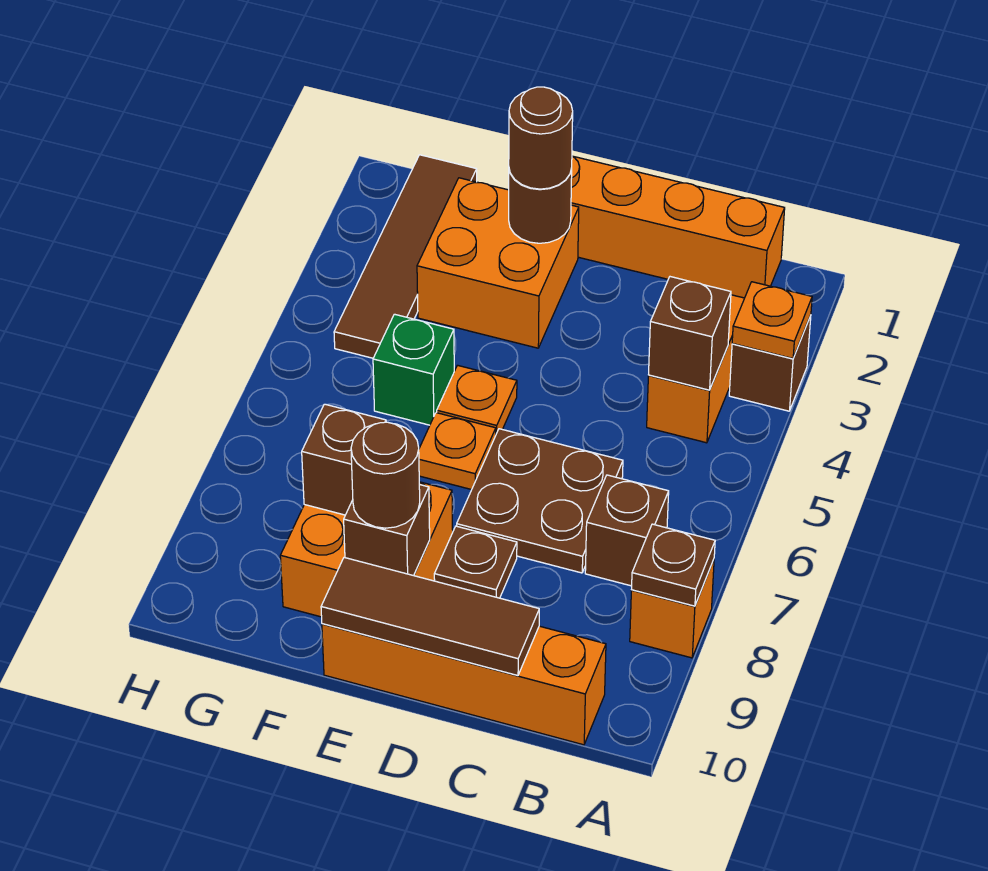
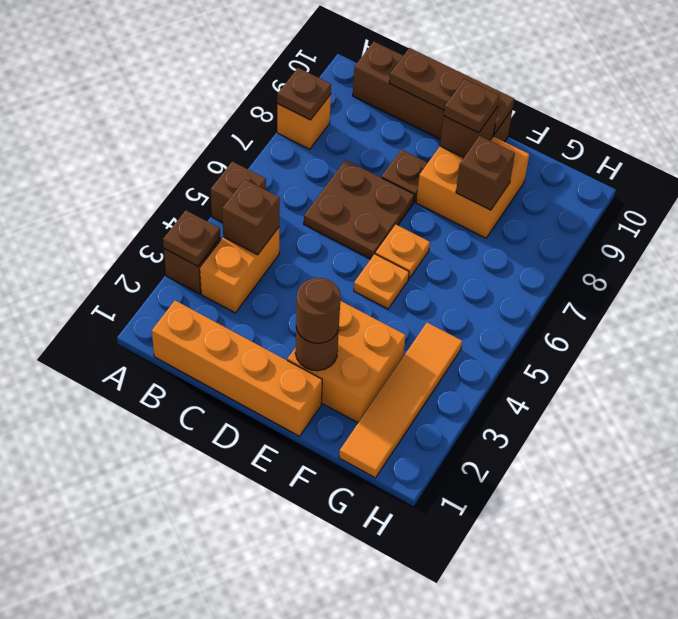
orange plate A3 level 2 -> brown plate A3 level 2
brown brick B7 level 1 -> brown brick A5 level 1
orange brick B10:E10 level 1 -> brown brick B10:E10 level 1
brown tile C10:E10 level 2 -> brown plate C10:E10 level 2
brown round brick E9 level 3 -> brown plate E9 level 3
green brick F5 level 1 -> none
brown tile G1:G4 level 1 -> orange tile G1:G4 level 1

